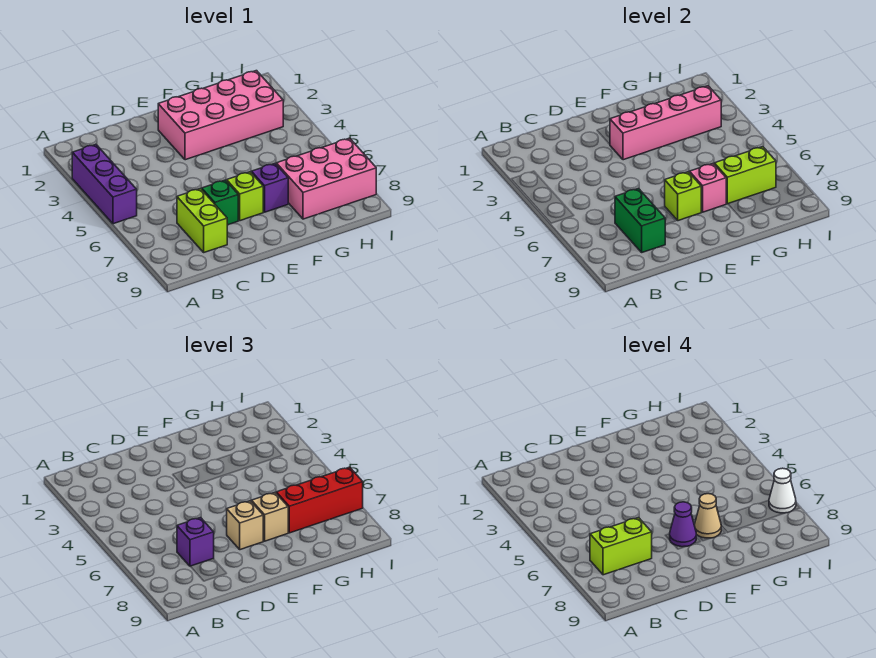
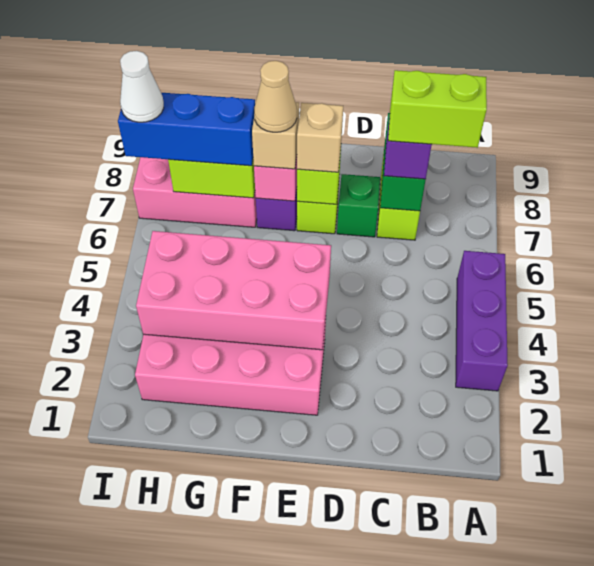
pink brick E3:H3 level 2 -> pink brick E3:H4 level 2
purple cone E7 level 4 -> none
red brick G7:I7 level 3 -> blue brick G7:I7 level 3

